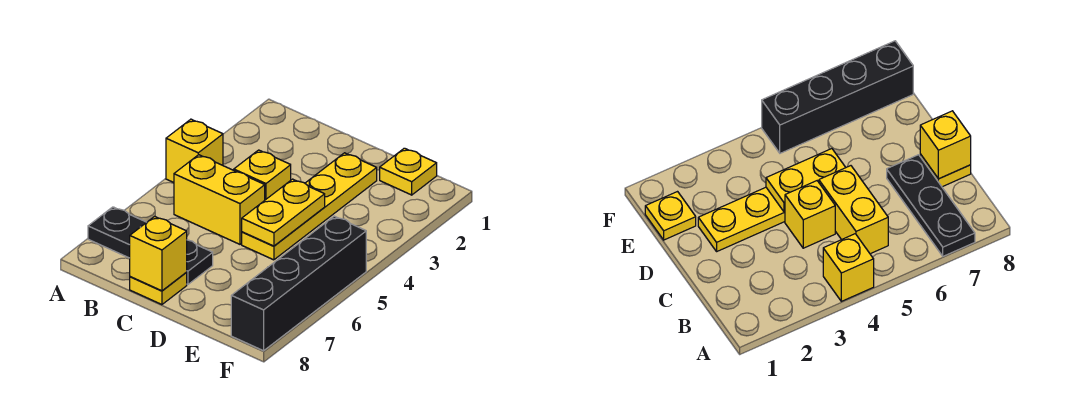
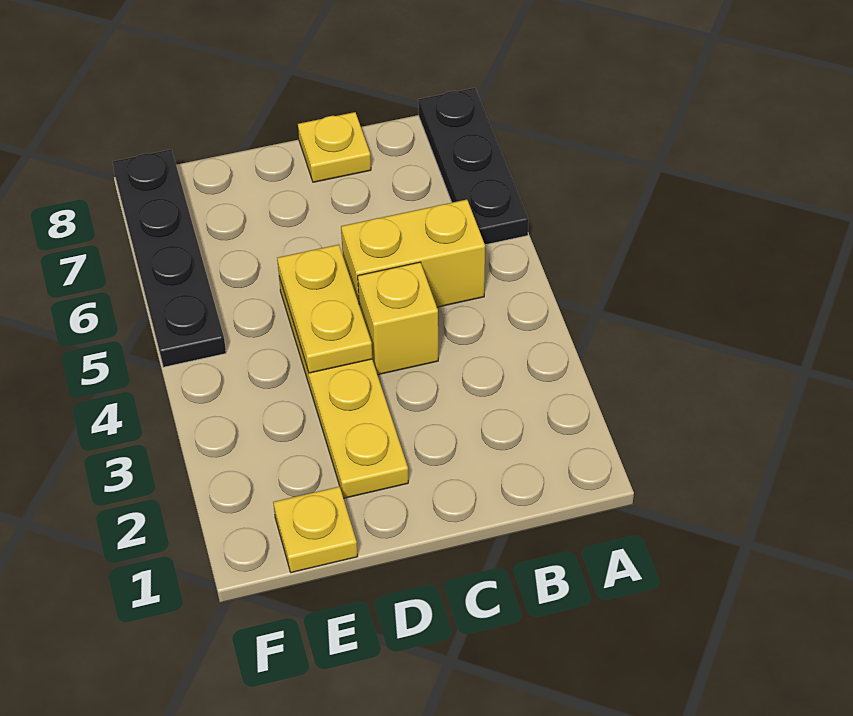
yellow brick A4 level 1 -> none
black plate A7:C7 level 1 -> black plate A6:A8 level 1
yellow brick C8 level 2 -> none
black brick F5:F8 level 1 -> black plate F5:F8 level 1

